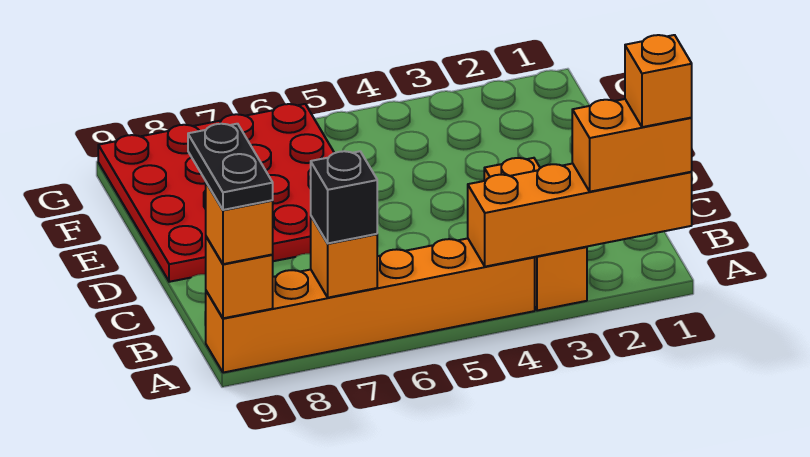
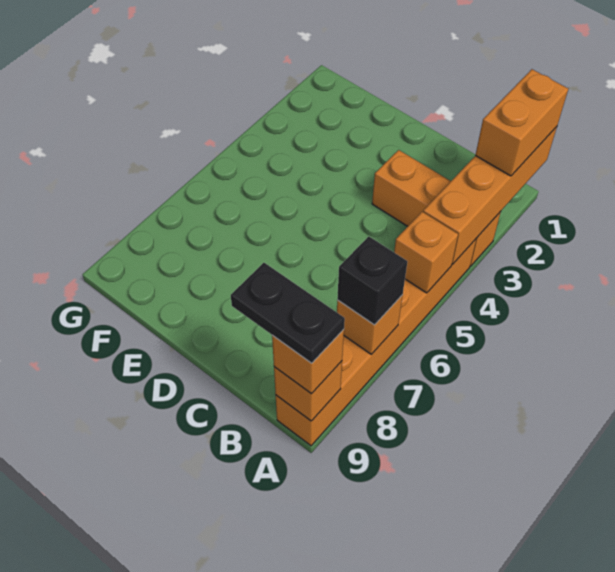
orange brick A1 level 4 -> orange brick A5 level 2
red plate D6:G9 level 1 -> none

